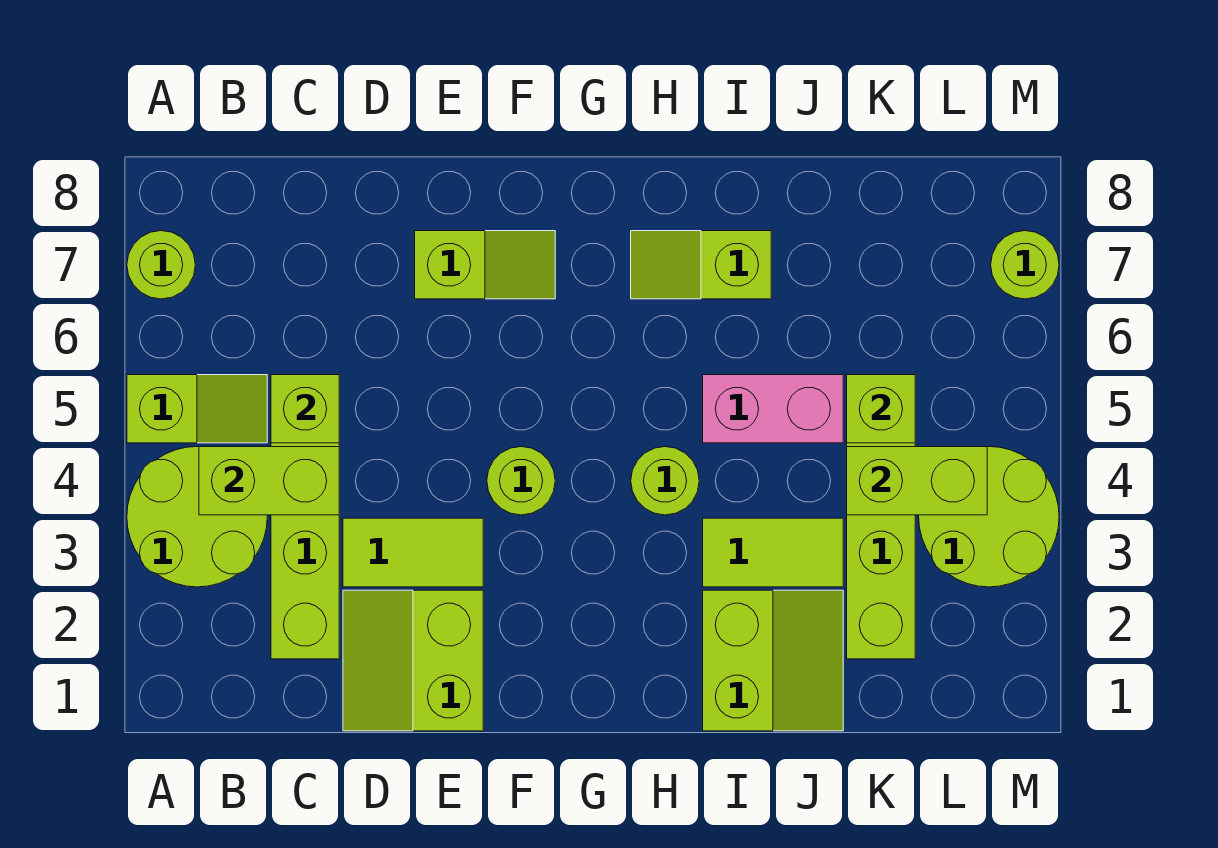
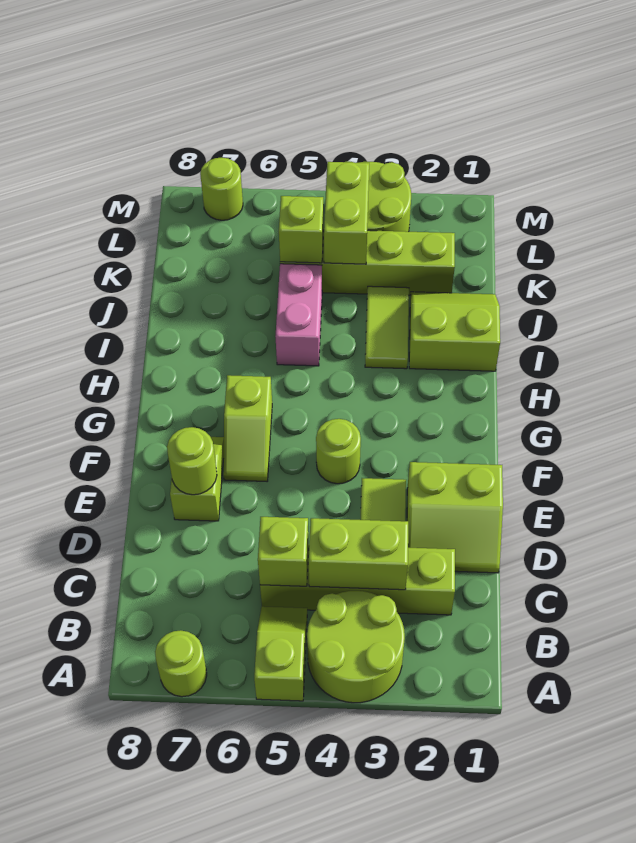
lime brick B4:C4 level 2 -> lime brick C3:C4 level 2
lime round brick H4 level 1 -> lime round brick E7 level 2
lime slope H7:I7 level 1 top I -> lime slope F6:G6 level 1 top G

